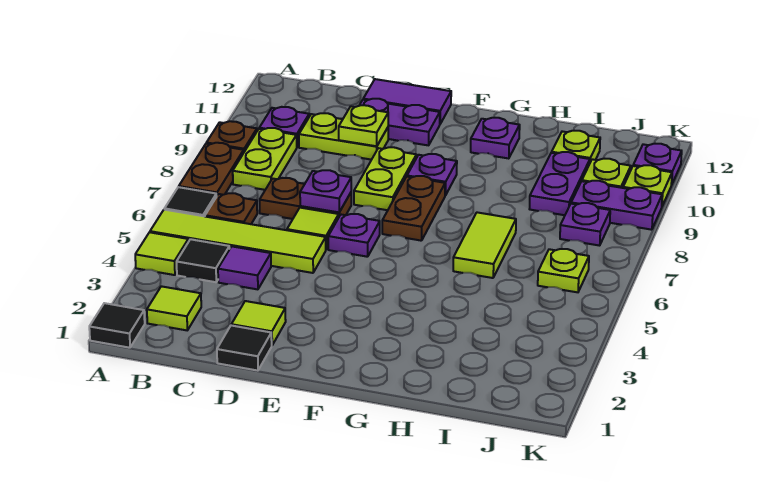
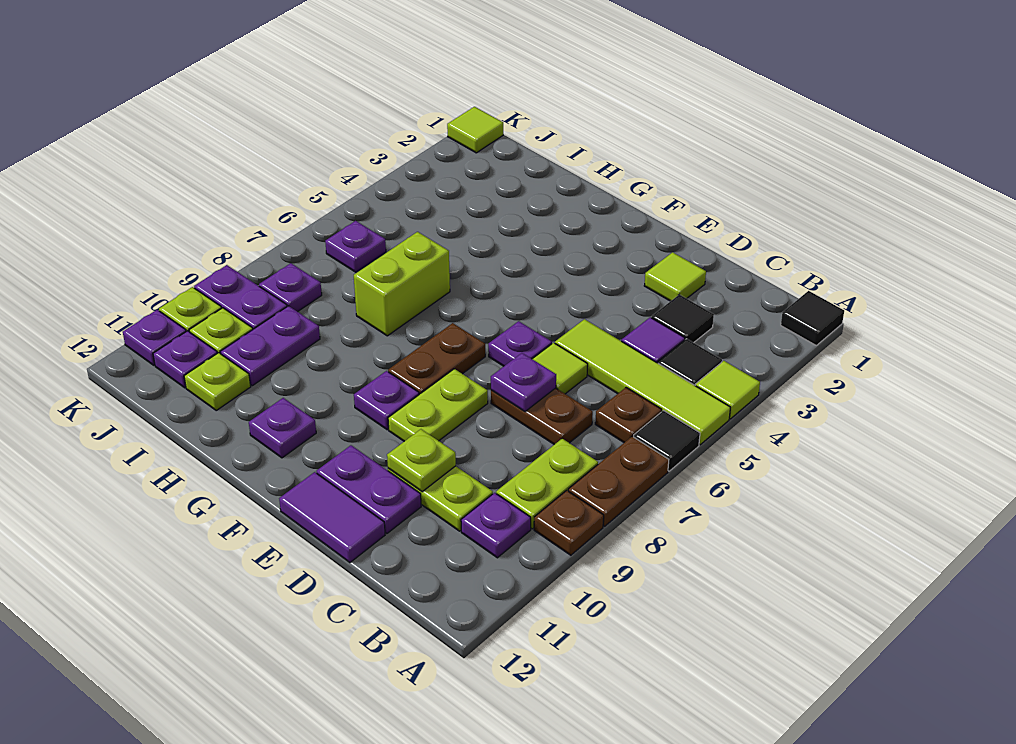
lime tile B2 level 1 -> lime tile K1 level 1
black tile D1 level 1 -> black tile C3 level 1
lime tile H6:H7 level 1 -> lime brick H6:H7 level 1
lime plate J6 level 1 -> purple plate J6 level 1
none -> purple plate J11 level 1

